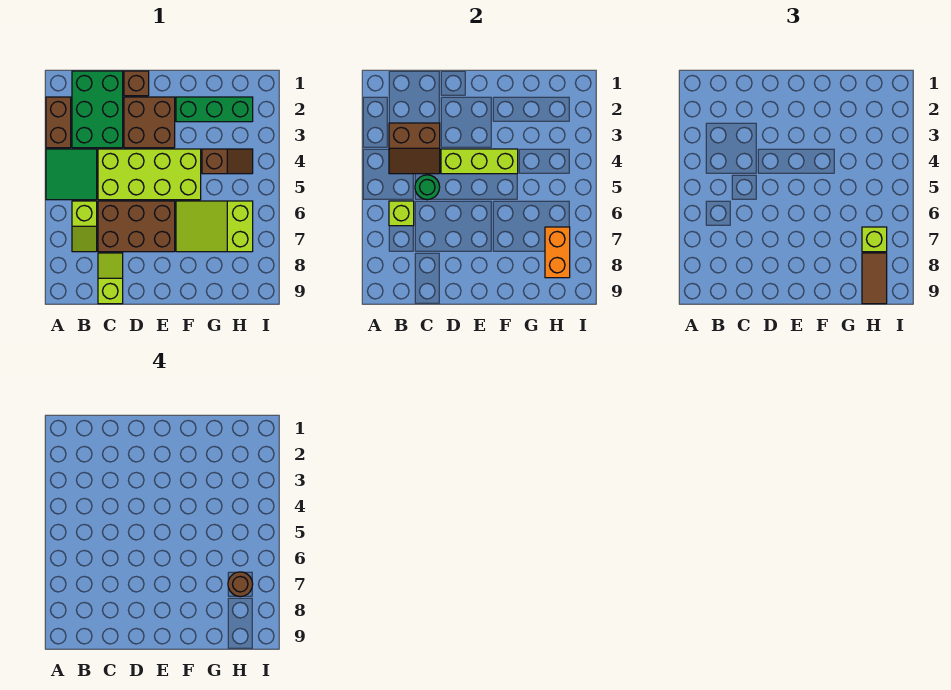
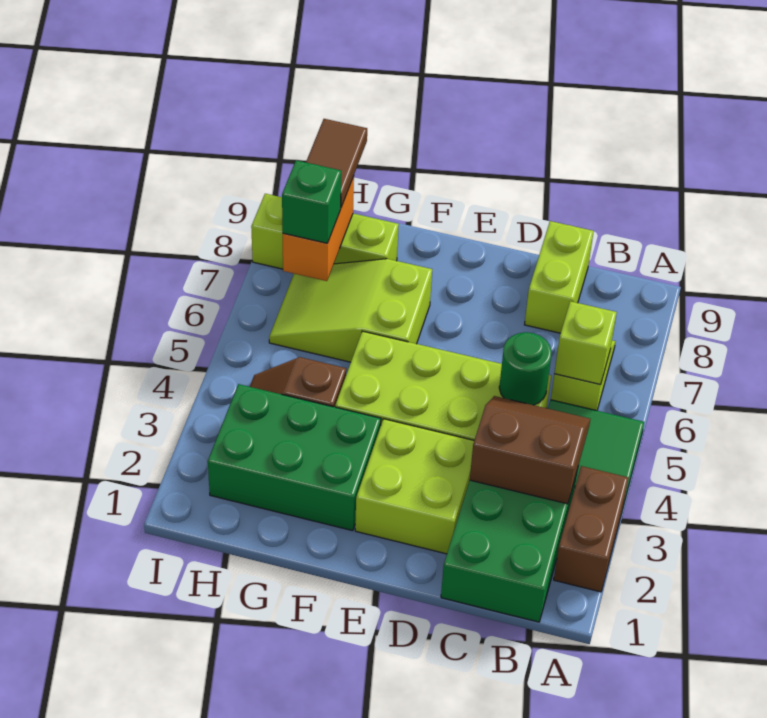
brown brick C6:E7 level 1 -> none
lime slope C8:C9 level 1 top 9 -> lime brick C8:C9 level 1
brown brick D1 level 1 -> none
brown brick D2:E3 level 1 -> lime brick D2:E3 level 1
lime brick D4:F4 level 2 -> lime brick G8:I8 level 1
green brick F2:H2 level 1 -> green brick F2:H3 level 1
lime slope F6:H7 level 1 top H -> lime slope F6:H7 level 1 top F
lime brick H7 level 3 -> green brick H7 level 3
brown round brick H7 level 4 -> none

